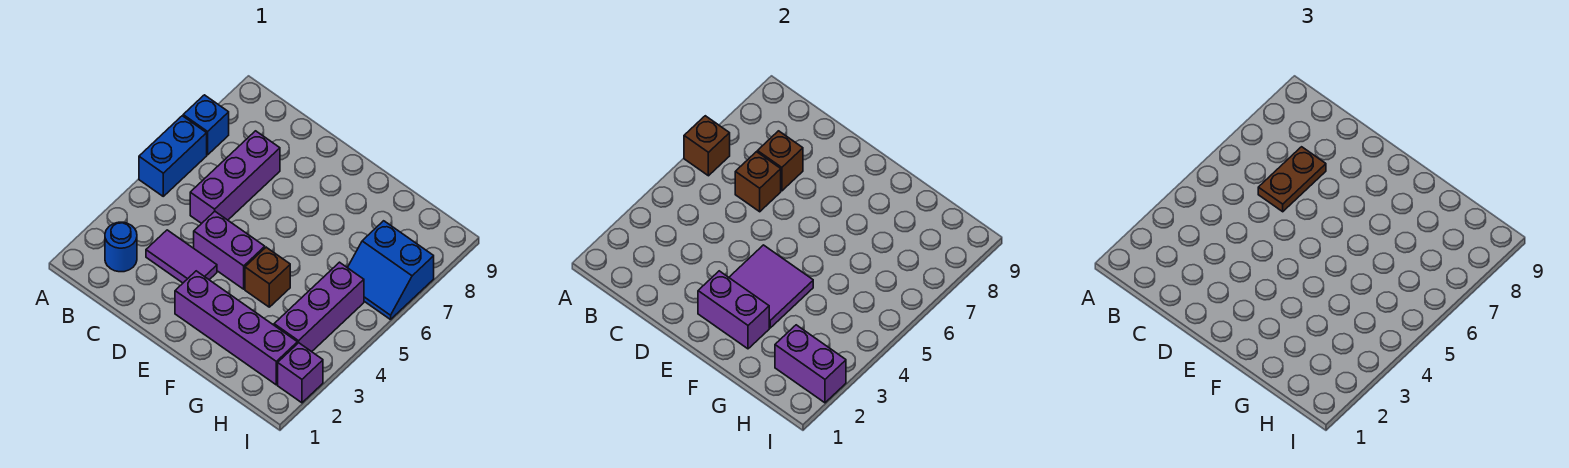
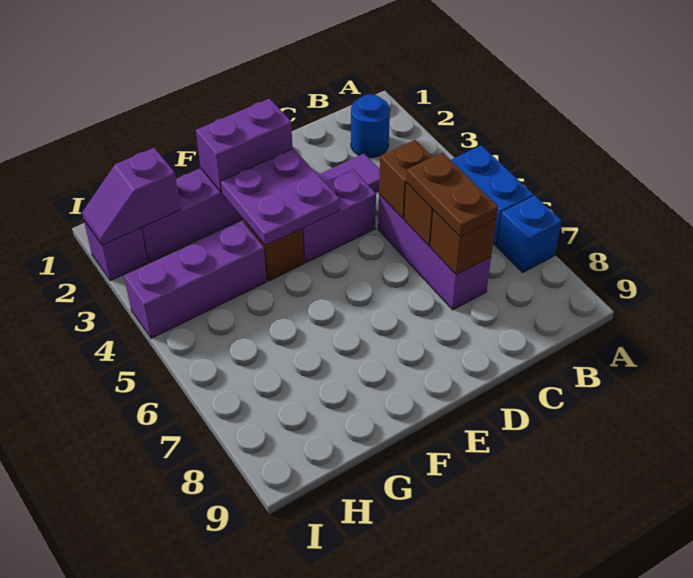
brown brick A6 level 2 -> brown brick C5 level 2
purple tile E3:F4 level 2 -> purple plate E3:F4 level 2
purple brick H2:I2 level 2 -> purple slope H2:I2 level 2 top H
purple brick H3:H5 level 1 -> purple brick G4:I4 level 1
blue slope H6:I7 level 1 top 7 -> none

